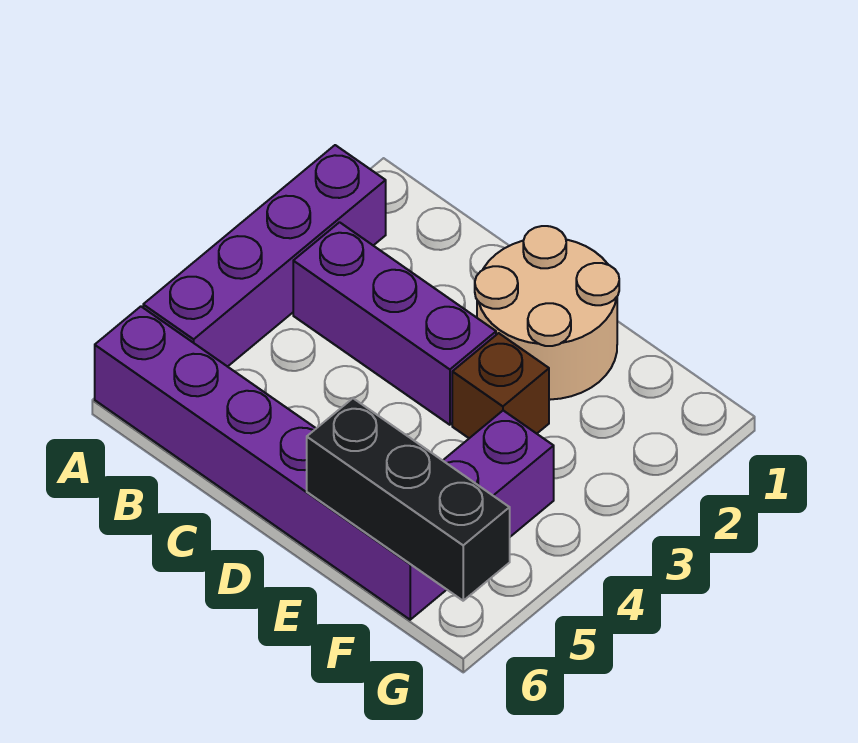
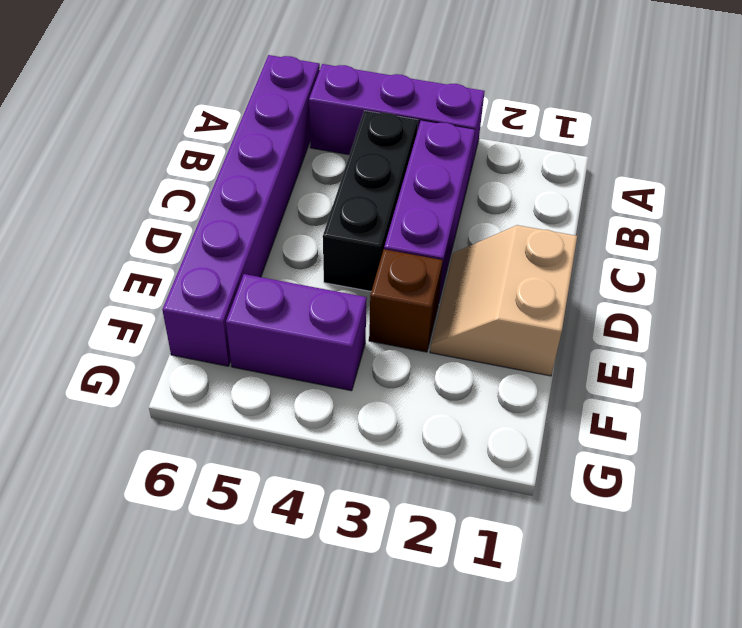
purple brick A2:A5 level 1 -> purple brick A3:A5 level 1
tan round brick D1:E2 level 1 -> tan slope D1:E2 level 1 top 1
black brick E6:G6 level 2 -> black brick B4:D4 level 1

